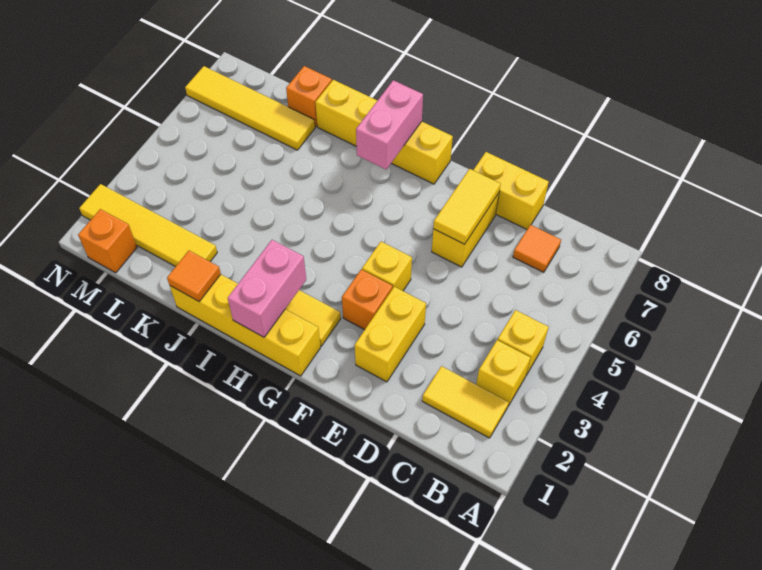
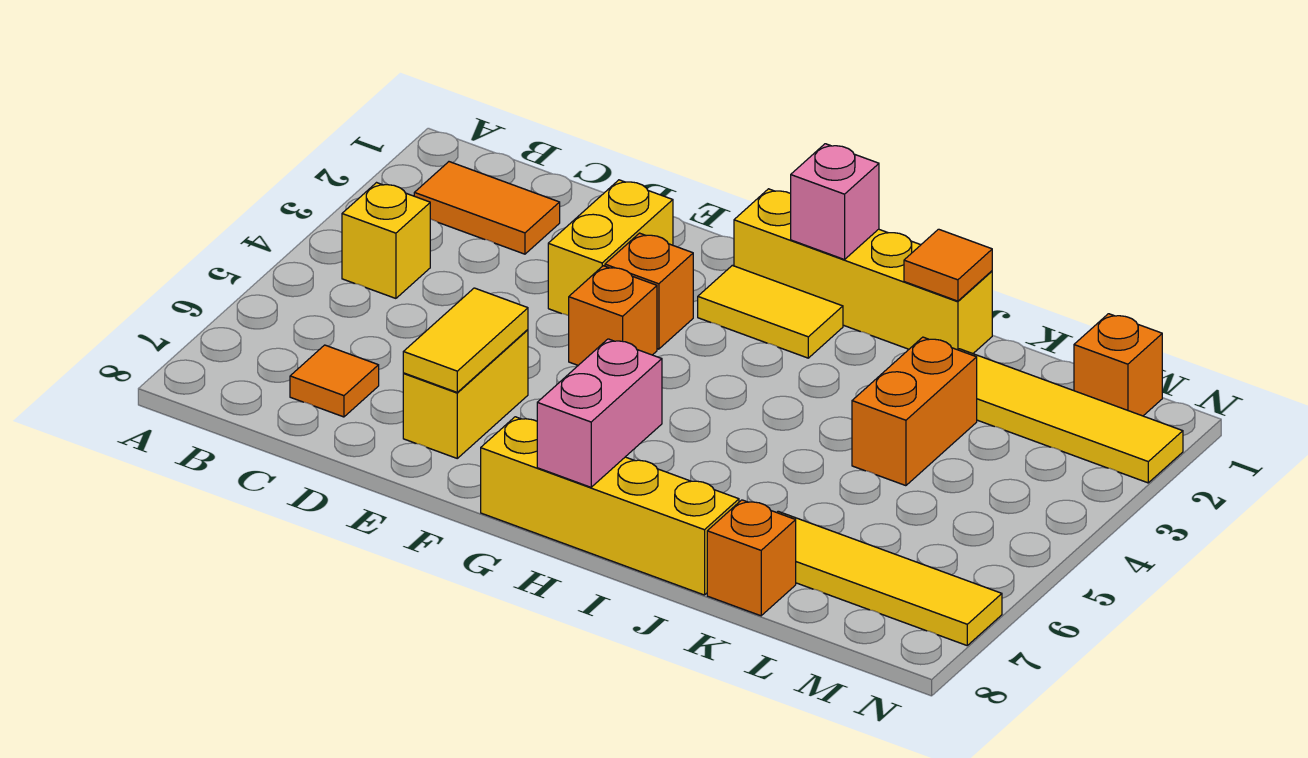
yellow tile B2:C2 level 1 -> orange tile B2:C2 level 1
yellow brick B3 level 1 -> none
yellow brick D8:E8 level 1 -> none
yellow brick F4 level 1 -> orange brick F4 level 1
pink brick H1:H2 level 2 -> pink brick H1 level 2
none -> orange brick K3:K4 level 1

